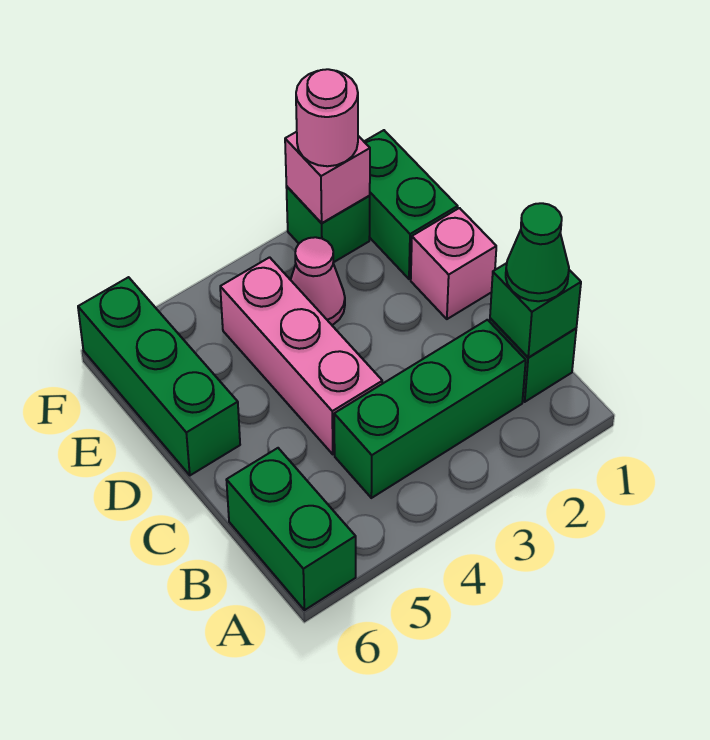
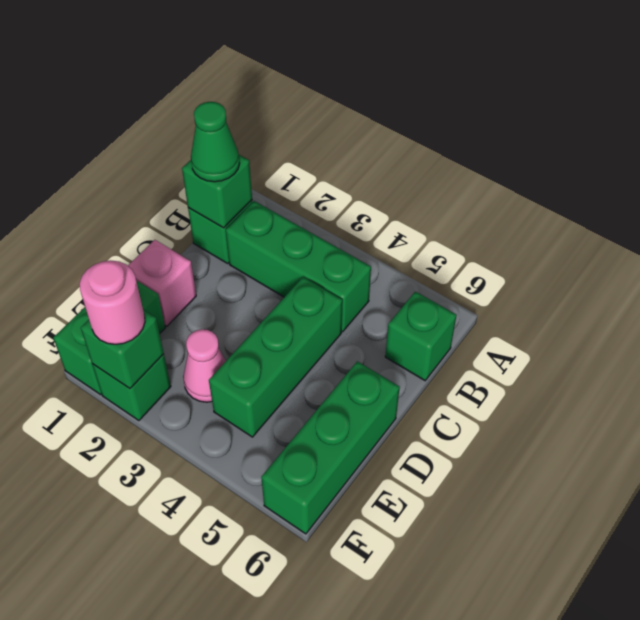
green brick A6:B6 level 1 -> green brick B6 level 1
pink brick C4:E4 level 1 -> green brick C4:E4 level 1
pink brick F2 level 2 -> green brick F2 level 2

